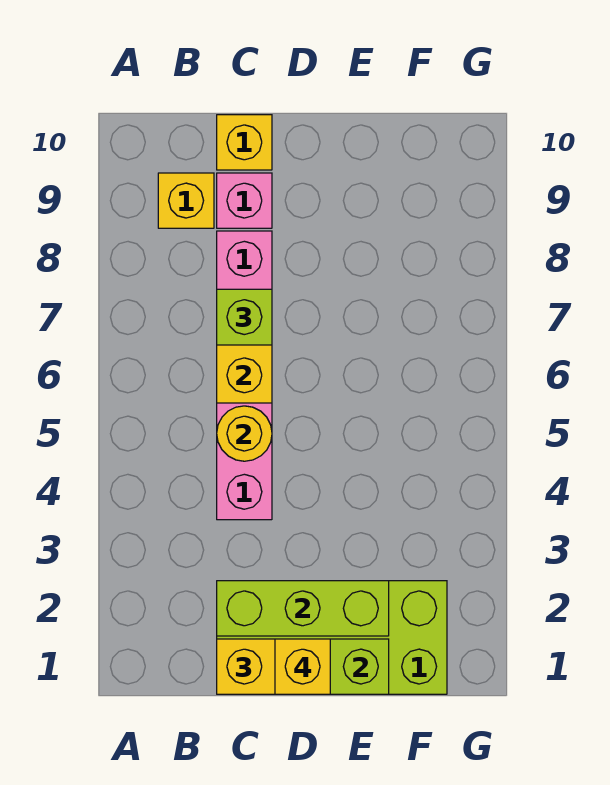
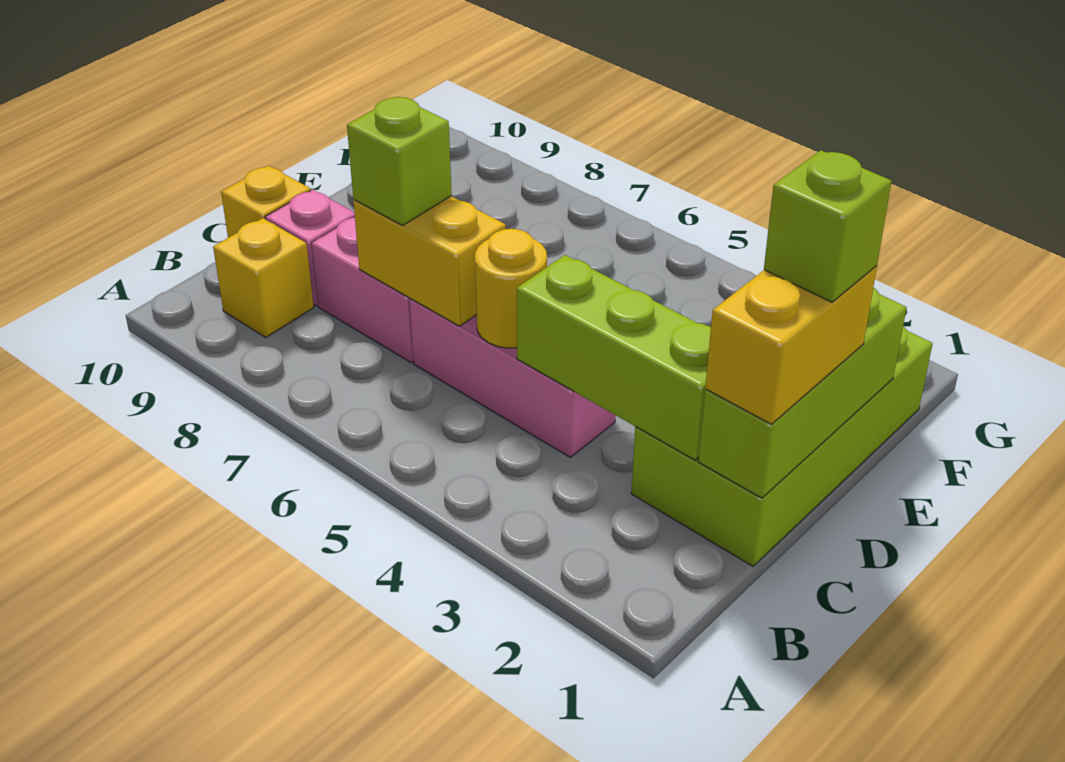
lime brick C2:E2 level 2 -> lime brick C2:C4 level 2
yellow brick D1 level 4 -> lime brick D1 level 4

